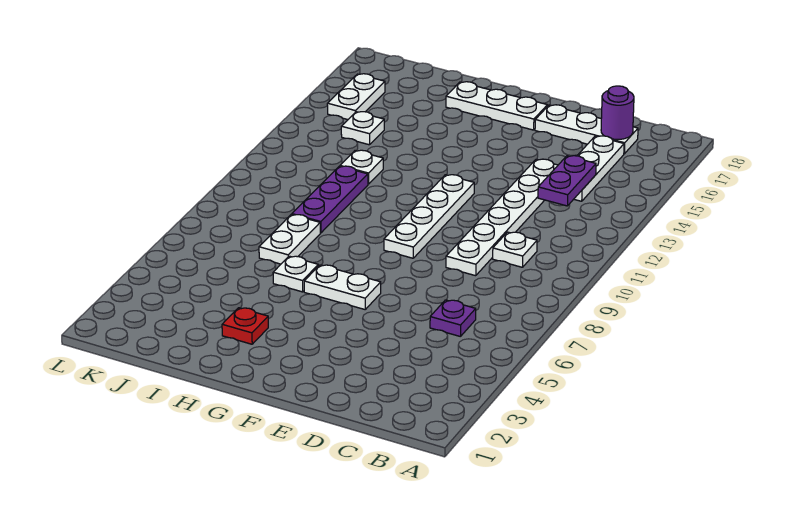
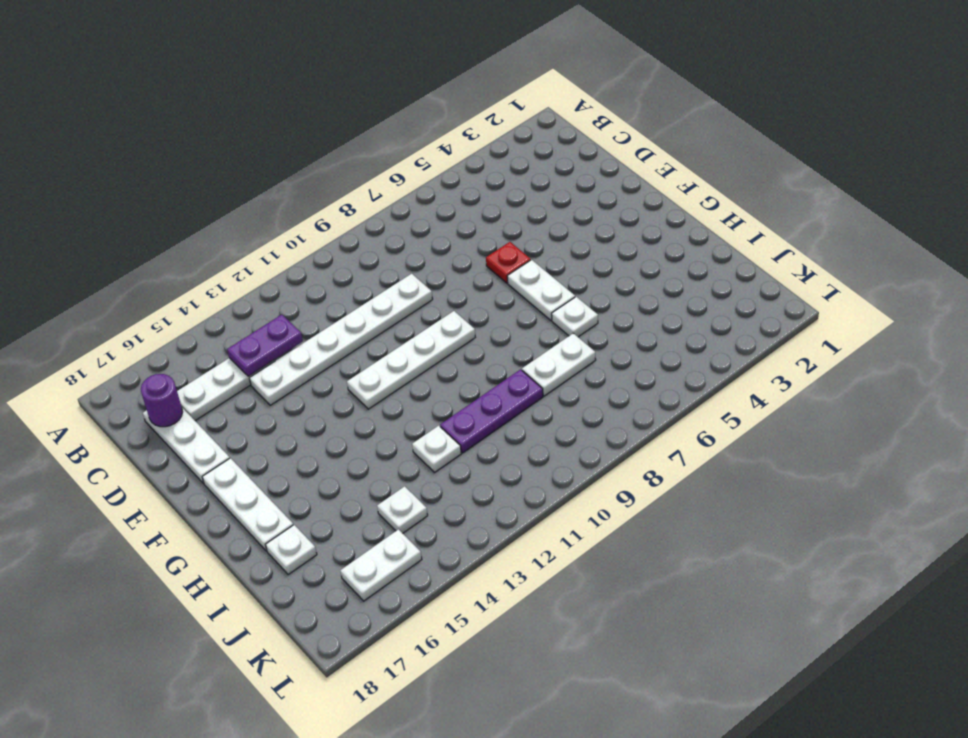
purple plate C6 level 1 -> none
white plate C10 level 1 -> white plate I17 level 1
red plate H3 level 1 -> red plate E6 level 1

